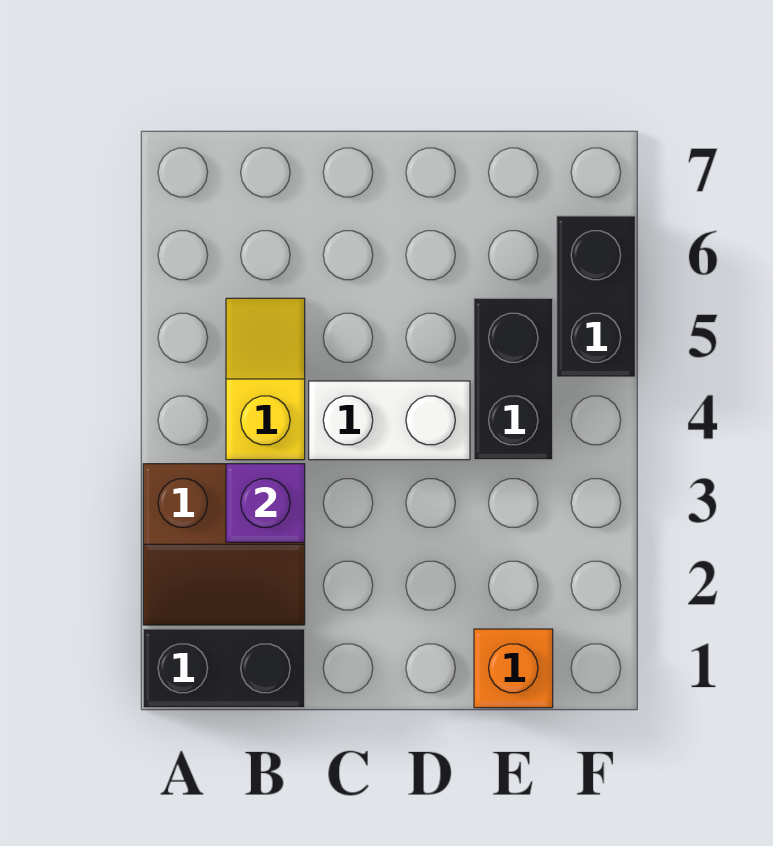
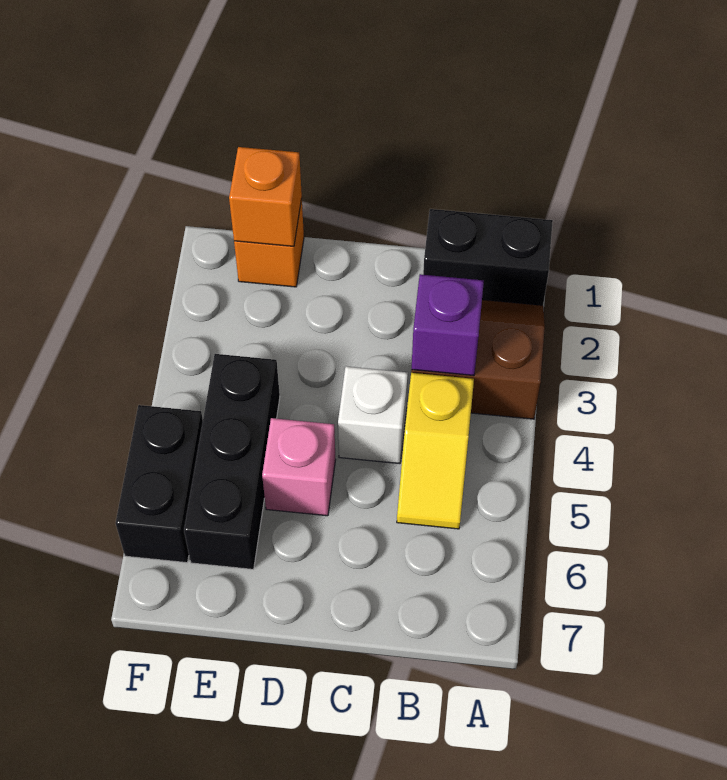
white brick C4:D4 level 1 -> white brick C4 level 1
none -> pink brick D5 level 1
none -> orange brick E1 level 2
black brick E4:E5 level 1 -> black brick E4:E6 level 1

